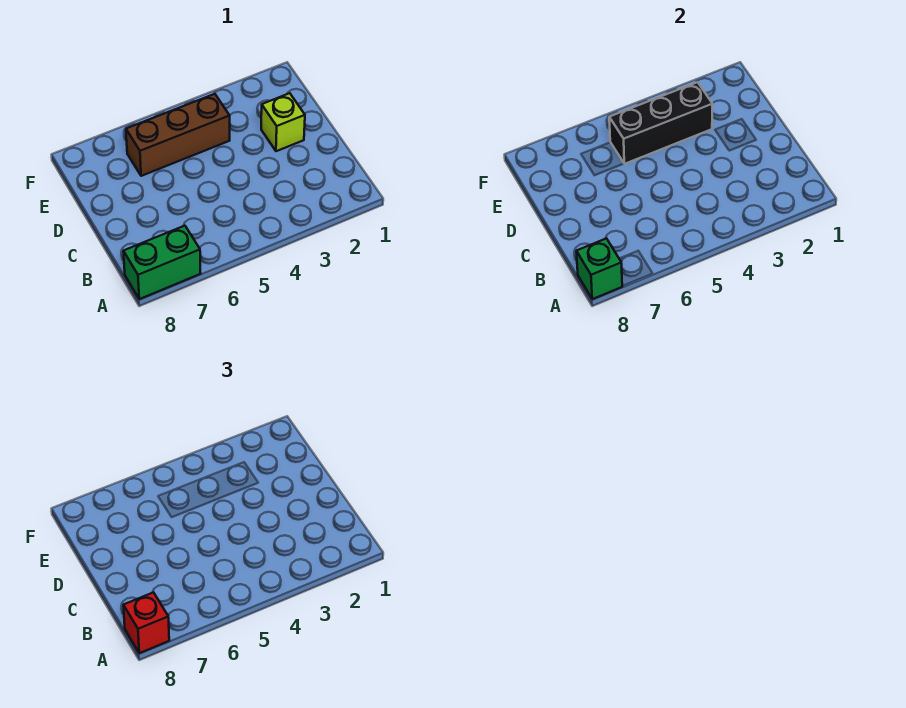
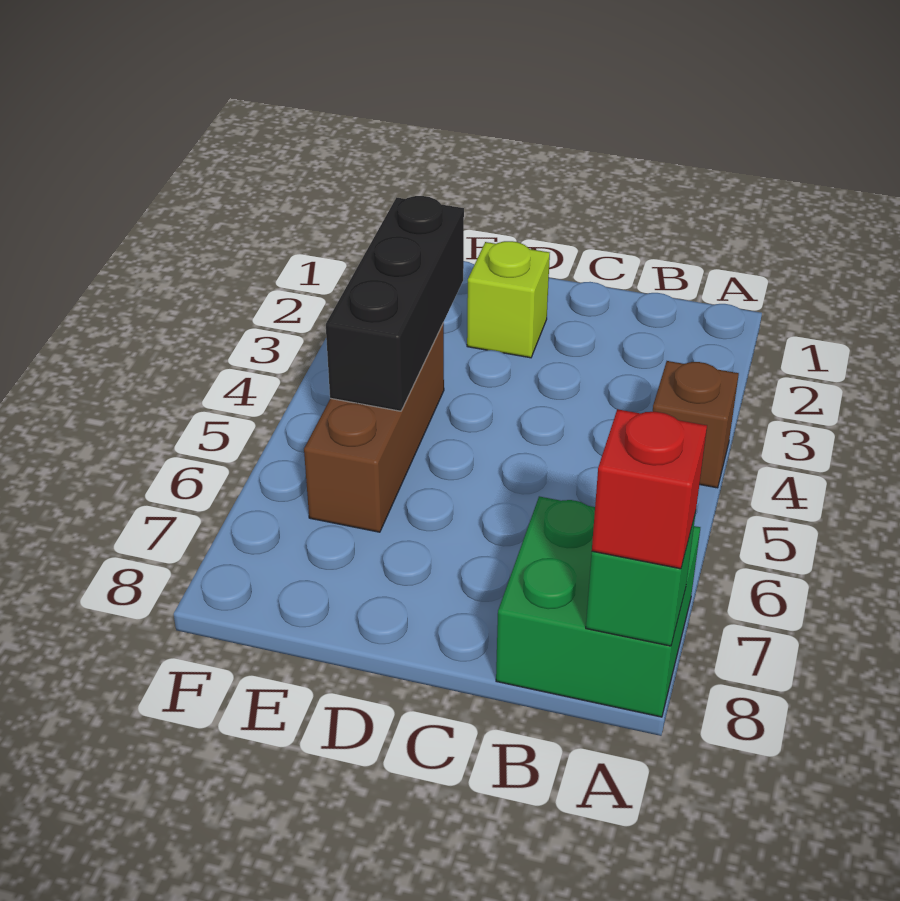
none -> brown brick A4 level 1
green brick A7:A8 level 1 -> green brick A7:B8 level 1

